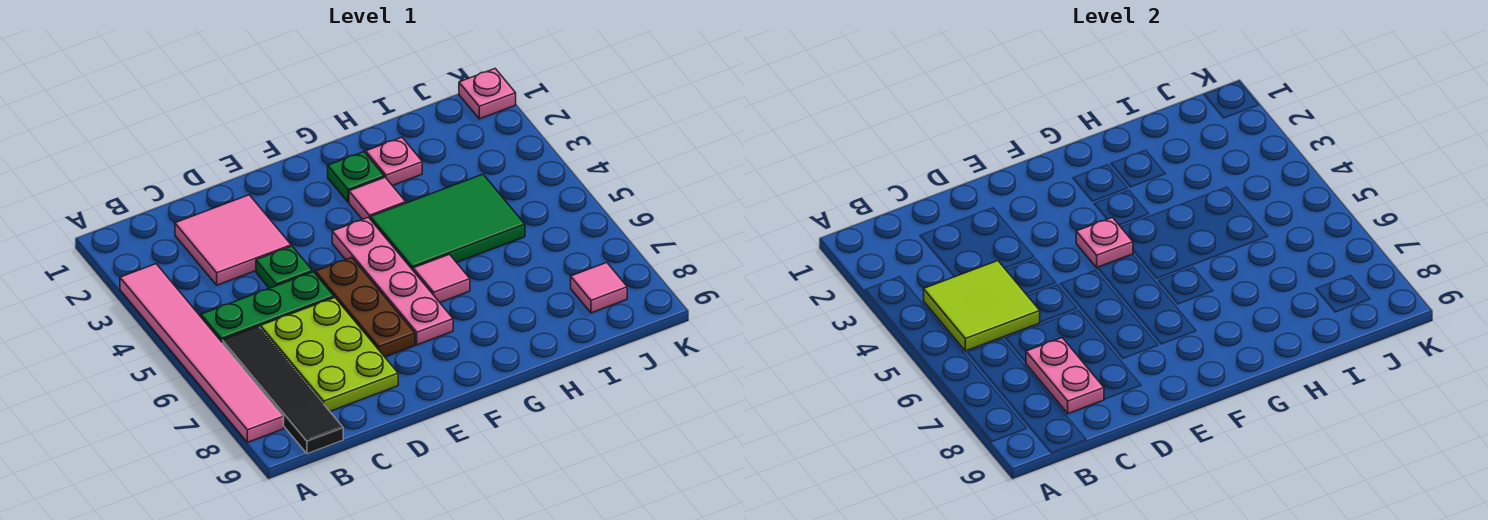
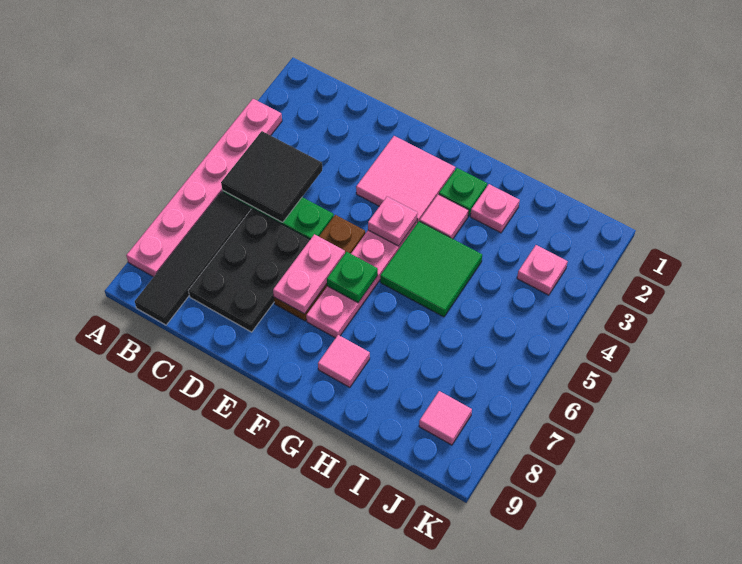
pink tile A3:A8 level 1 -> pink plate A3:A8 level 1
lime tile B4:C5 level 2 -> black tile B4:C5 level 2
pink tile C2:D3 level 1 -> pink tile E2:F3 level 1
lime plate C6:D8 level 1 -> black plate C6:D8 level 1
pink plate C7:C8 level 2 -> pink plate E6:E7 level 2
green plate D4 level 1 -> green plate F6 level 2
green tile G4:I5 level 1 -> green tile G4:H5 level 1
pink tile G6 level 1 -> pink tile G8 level 1
pink plate K1 level 1 -> pink plate J3 level 1

